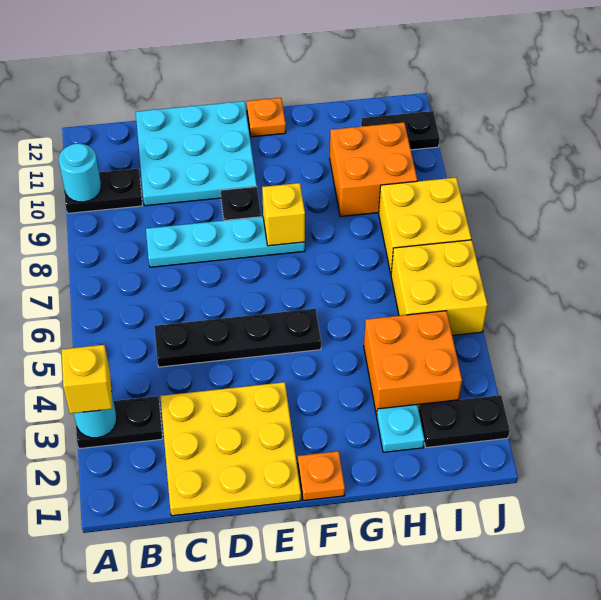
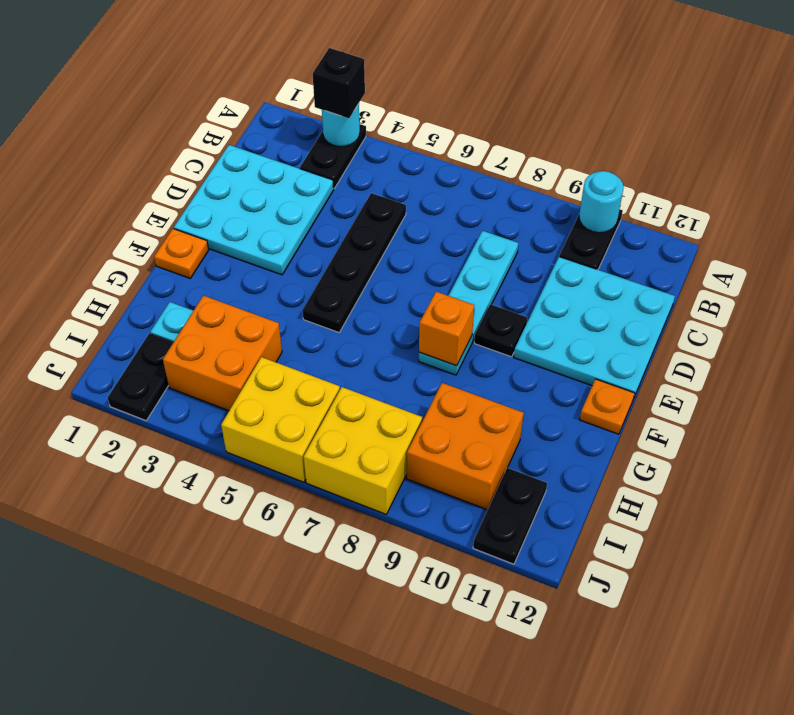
yellow brick A3 level 3 -> black brick A3 level 3
yellow plate C1:E3 level 1 -> cyan plate C1:E3 level 1
yellow brick F8 level 2 -> orange brick F8 level 2

